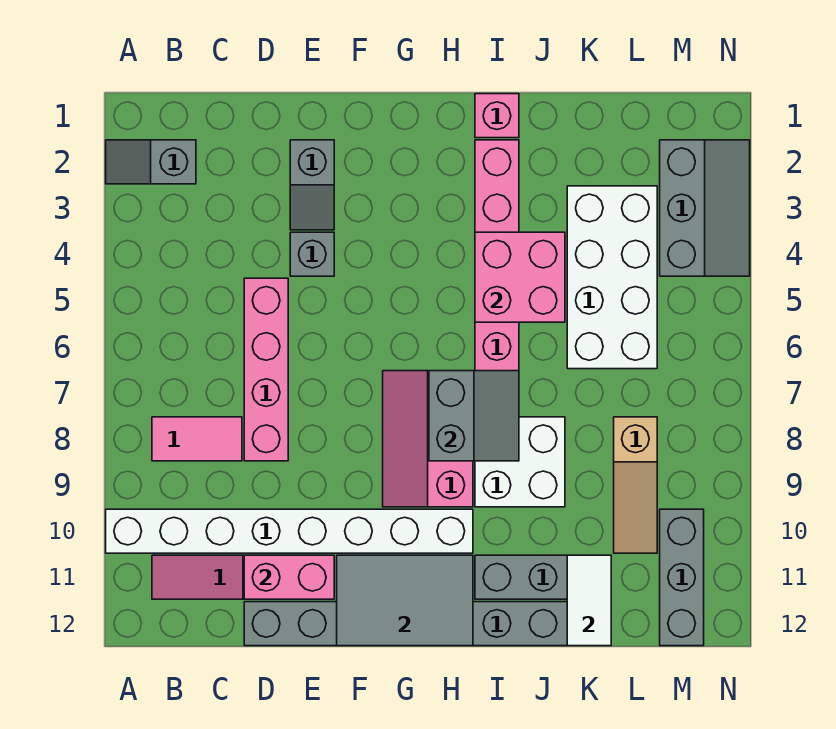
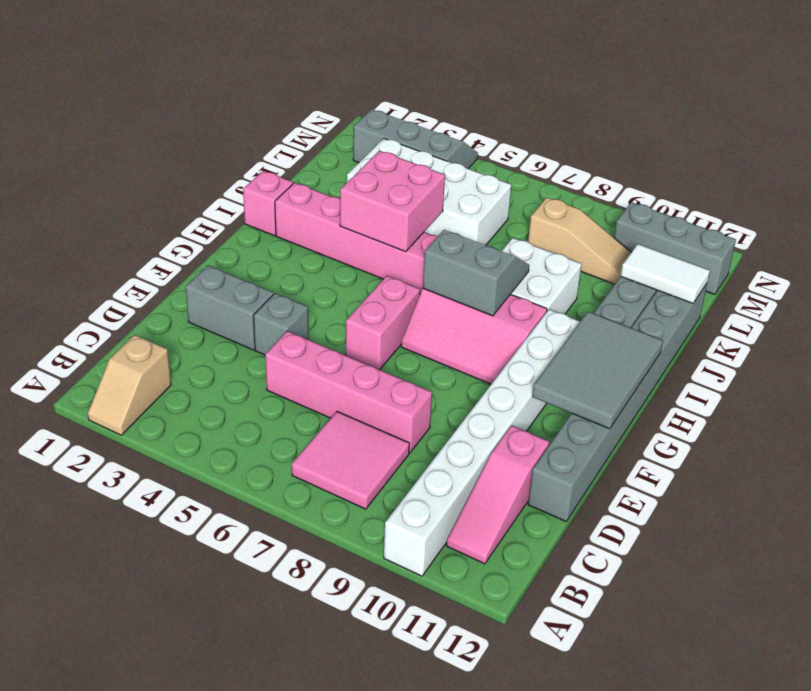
grey slope A2:B2 level 1 top B -> tan slope A2:B2 level 1 top B
pink tile B8:C8 level 1 -> pink tile B7:C8 level 1
pink brick D11:E11 level 2 -> pink brick F6:G6 level 1
grey slope E2:E3 level 1 top 2 -> grey brick E2:E3 level 1

